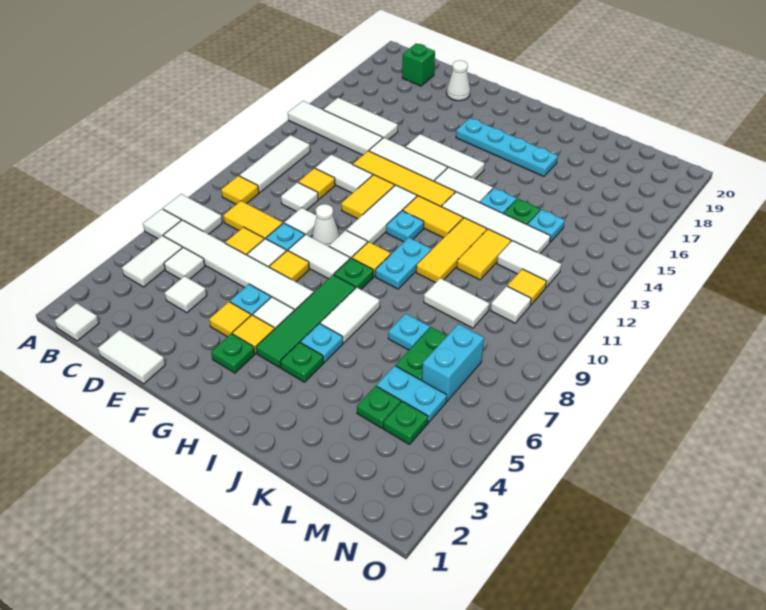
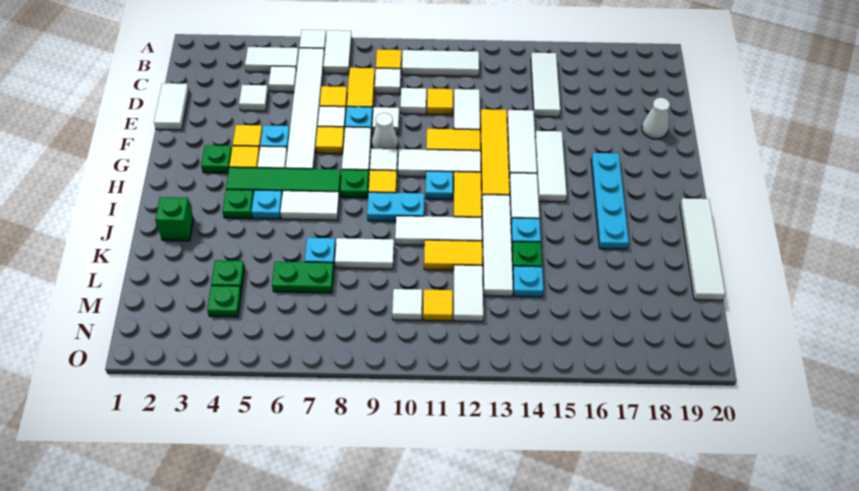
white tile A14:D14 level 1 -> white tile I20:L20 level 1
white tile B1 level 1 -> white tile C9 level 1
green brick C19 level 1 -> green brick J2 level 1
yellow tile J10:J12 level 1 -> white tile J10:J12 level 1
white tile K9:L9 level 1 -> white tile K8:K9 level 1
cyan plate L5:M5 level 1 -> none
cyan brick M6:M7 level 1 -> none

